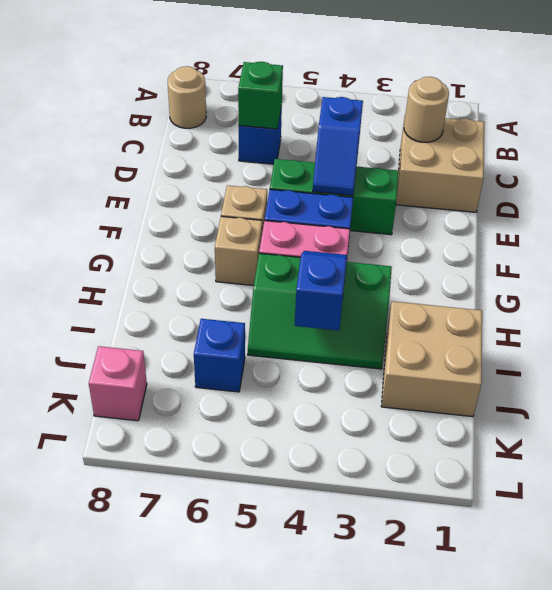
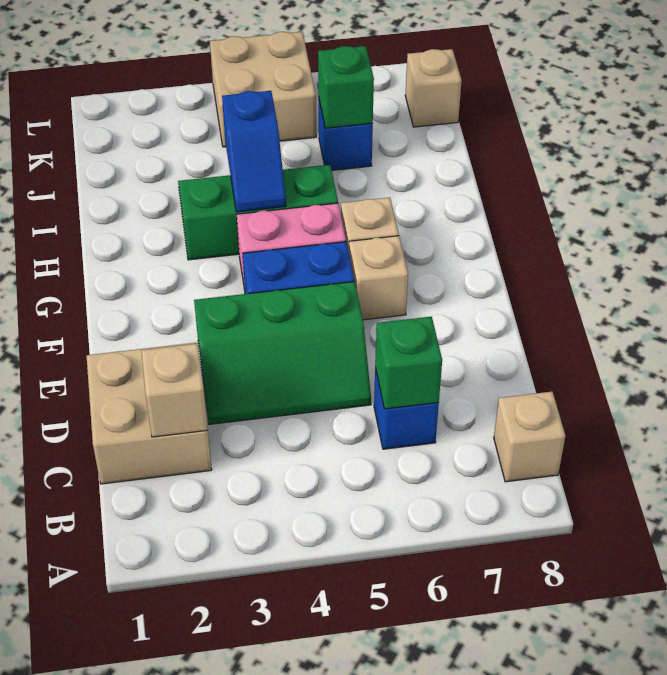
tan round brick B8 level 1 -> tan brick B8 level 1
tan round brick C2 level 2 -> tan brick C2 level 2
blue slope D4:E4 level 2 top D -> none
tan brick I1:J2 level 1 -> tan brick K4:L5 level 1
none -> green brick J6 level 2
pink brick K8 level 1 -> tan brick K8 level 1

